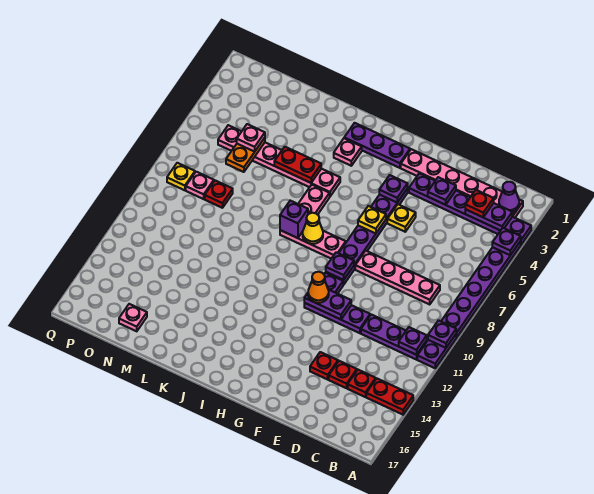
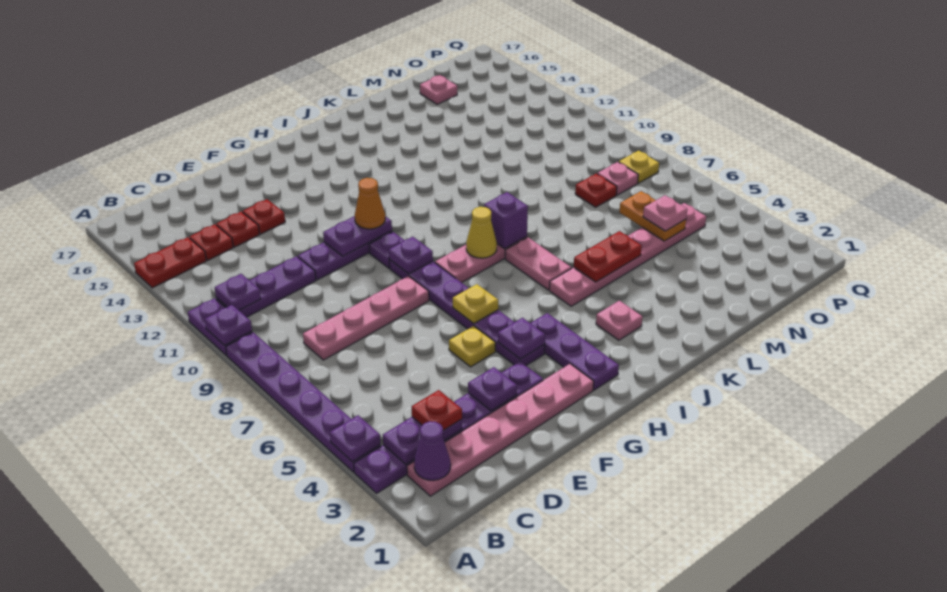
purple plate H2:J2 level 1 -> purple plate H2:H4 level 1

